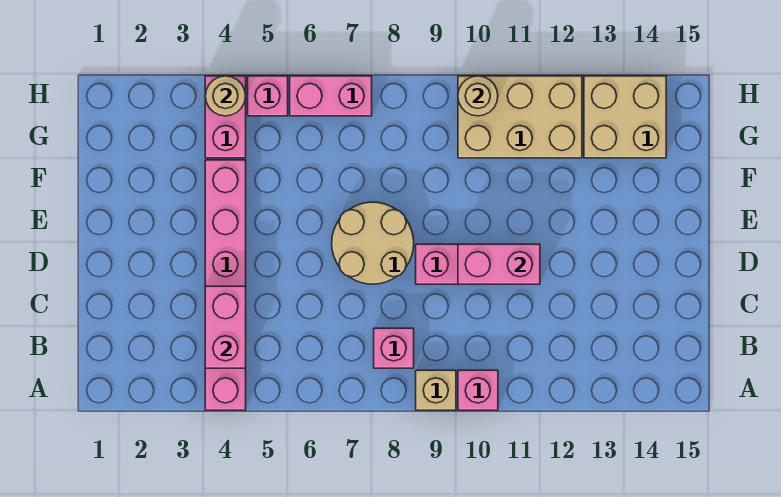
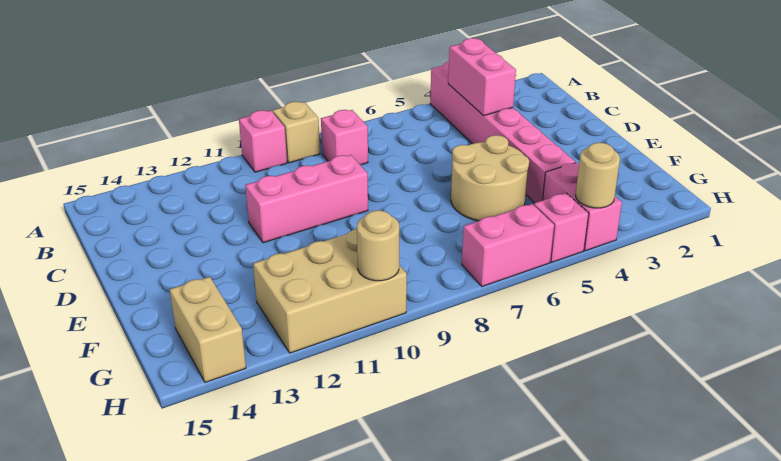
tan round brick D7:E8 level 1 -> tan round brick E5:F6 level 1
pink brick D10:D11 level 2 -> none
tan brick G13:H14 level 1 -> tan brick G14:H14 level 1

